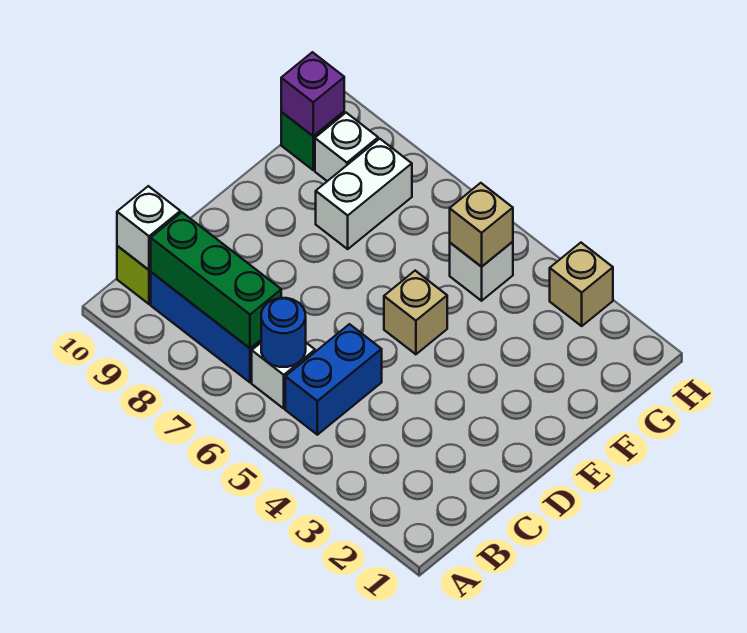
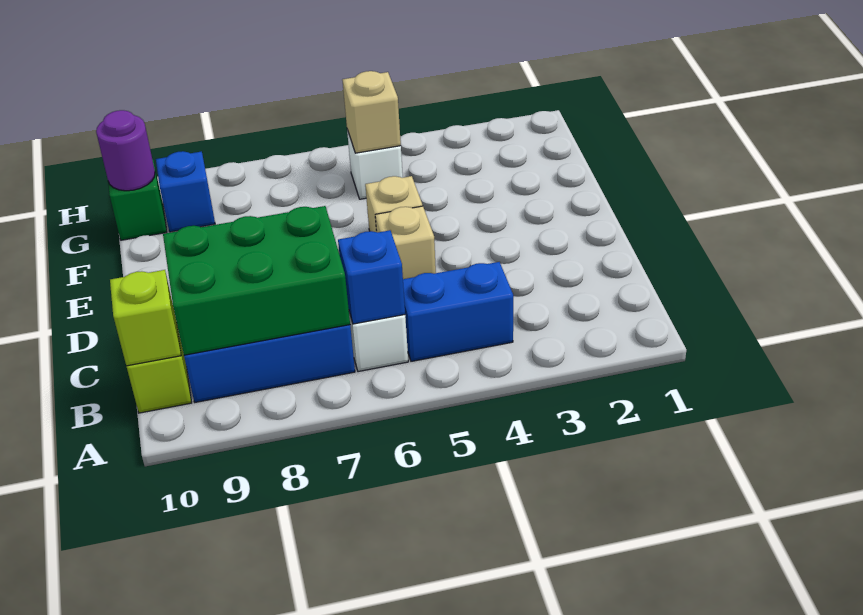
blue brick B5:C5 level 1 -> blue brick B4:B5 level 1
blue round brick B6 level 2 -> blue brick B6 level 2
green brick B7:B9 level 2 -> green brick B7:C9 level 2
white brick B10 level 2 -> lime brick B10 level 2
white brick F8:G8 level 1 -> none
white brick G9 level 1 -> blue brick G9 level 1
purple brick G10 level 2 -> purple round brick G10 level 2
tan brick H3 level 1 -> tan brick D5 level 1

